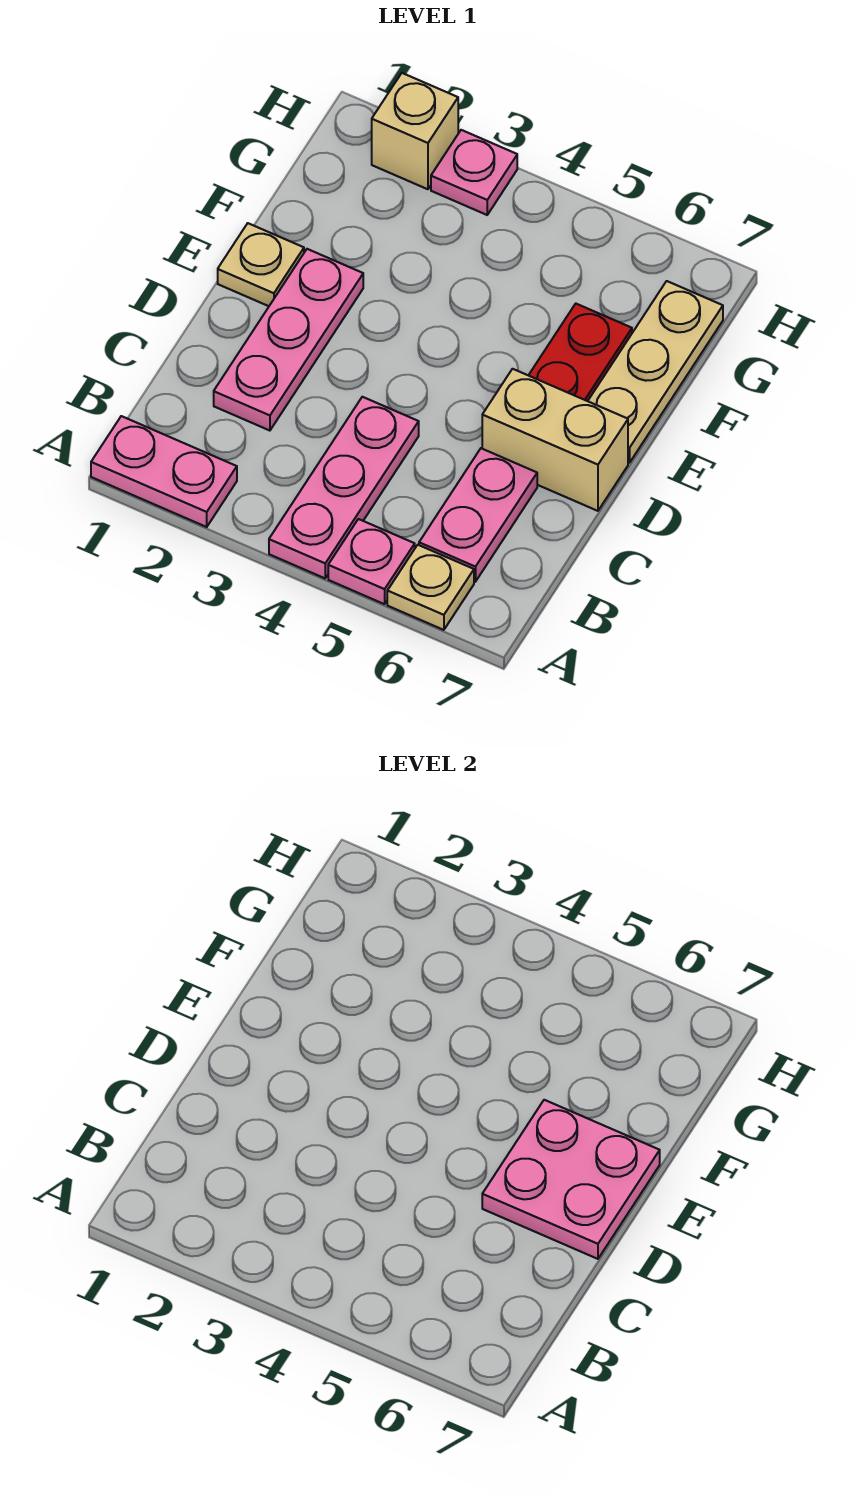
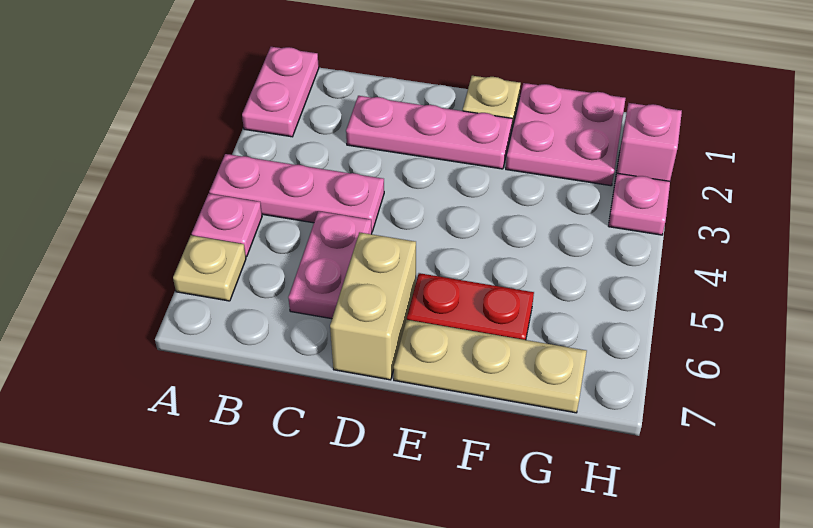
pink plate B6:C6 level 1 -> pink plate C5:C6 level 1
pink plate D6:E7 level 2 -> pink plate F1:G2 level 1
tan brick H2 level 1 -> pink brick H2 level 1

